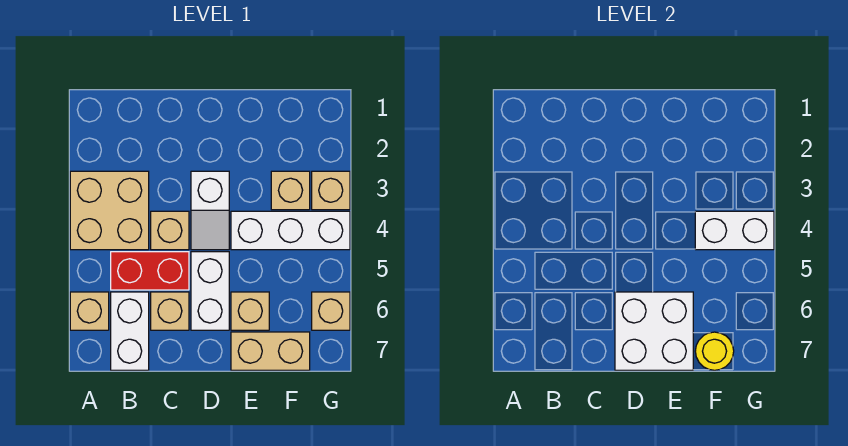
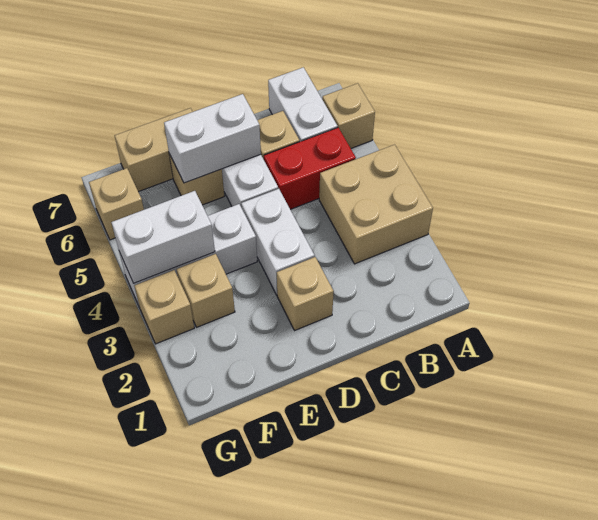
tan brick C4 level 1 -> tan brick D2 level 1
white slope D3:D4 level 1 top 3 -> white brick D3:D4 level 1
white brick D6:E7 level 2 -> white brick D6:E6 level 2
yellow round brick F7 level 2 -> none

